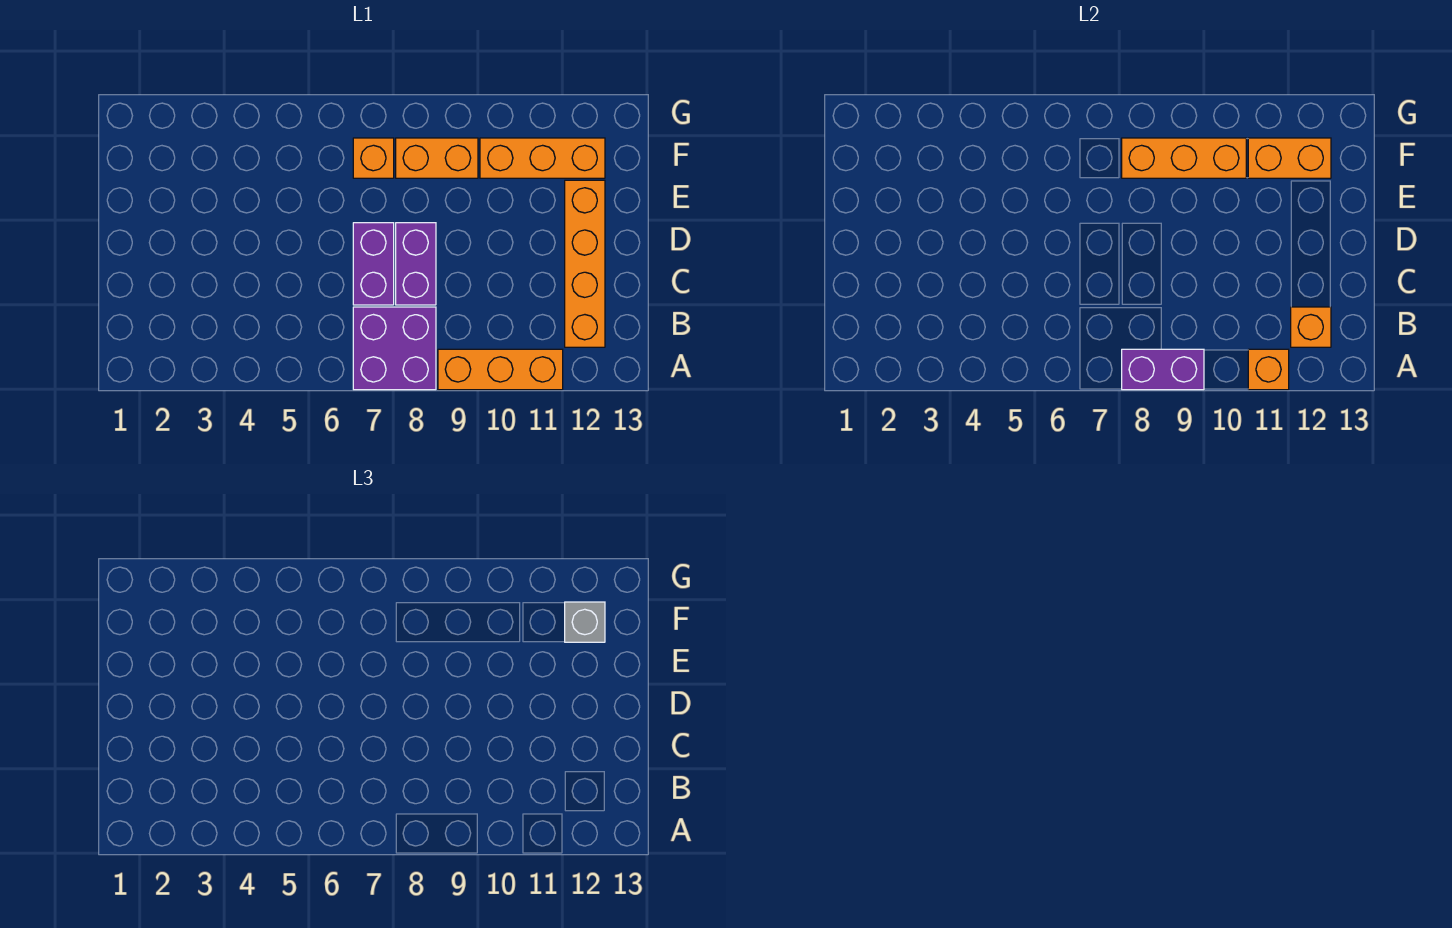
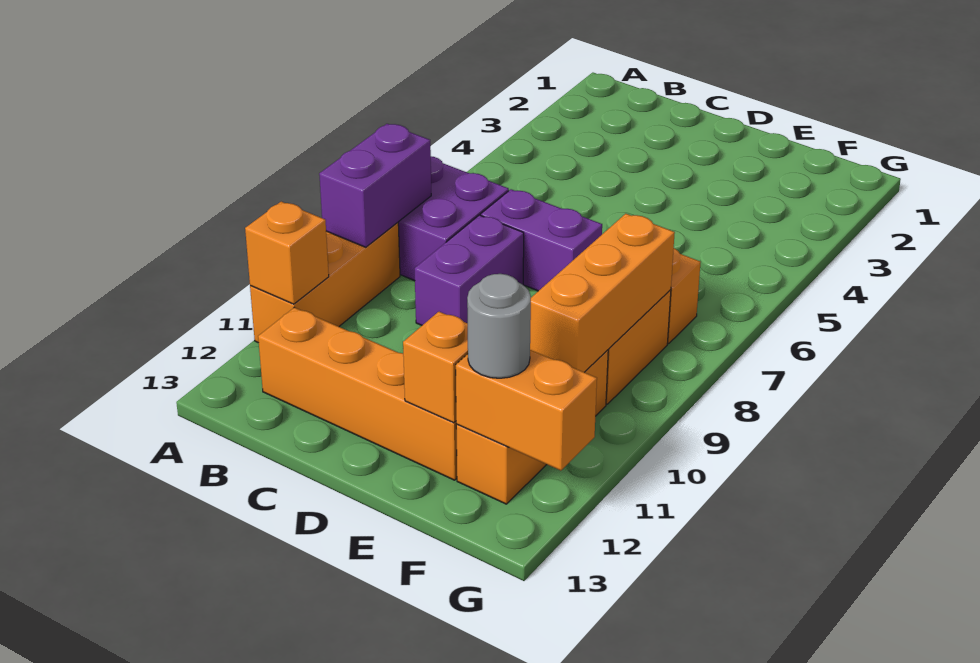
orange brick B12 level 2 -> orange brick E12 level 2
purple brick C8:D8 level 1 -> purple brick C8:C9 level 1
orange brick F11:F12 level 2 -> orange brick F12:G12 level 2
grey brick F12 level 3 -> grey round brick F12 level 3

